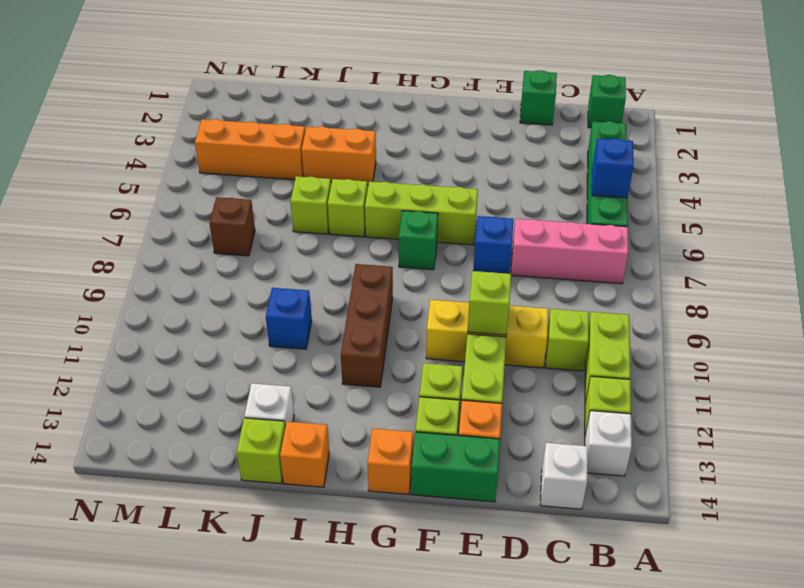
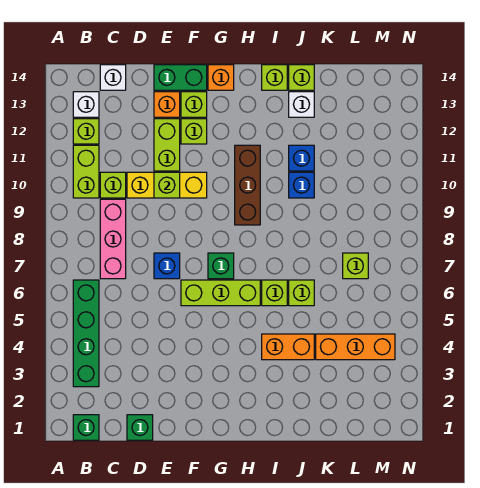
blue brick B5 level 2 -> blue brick J11 level 1
pink brick B7:D7 level 1 -> pink brick C7:C9 level 1
orange brick I14 level 1 -> lime brick I14 level 1
brown brick L7 level 1 -> lime brick L7 level 1

